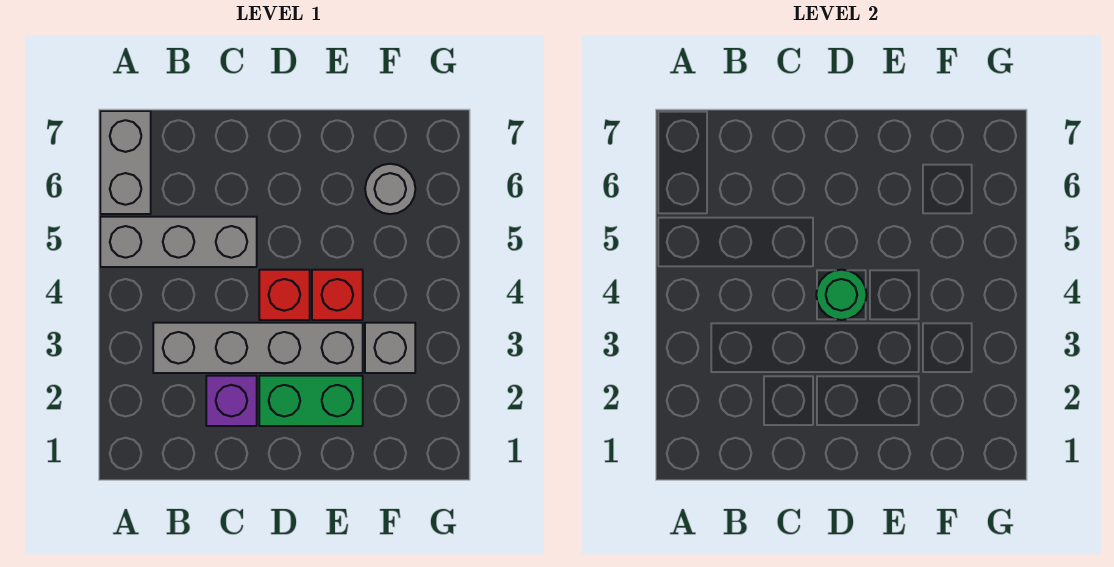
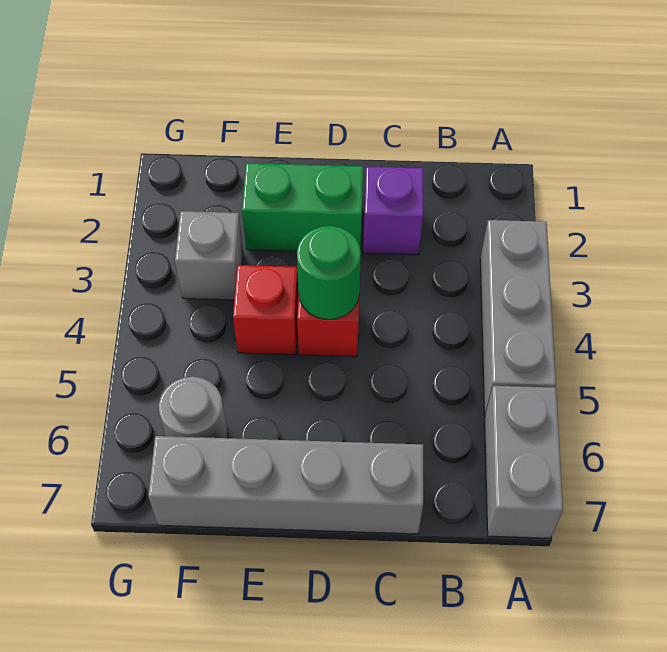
grey brick A5:C5 level 1 -> grey brick A3:A5 level 1
grey brick B3:E3 level 1 -> grey brick C7:F7 level 1

